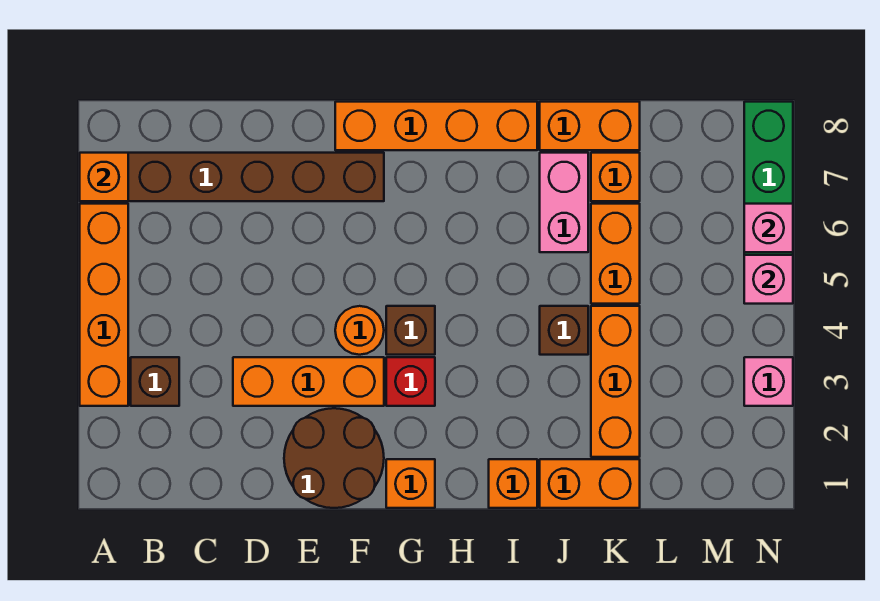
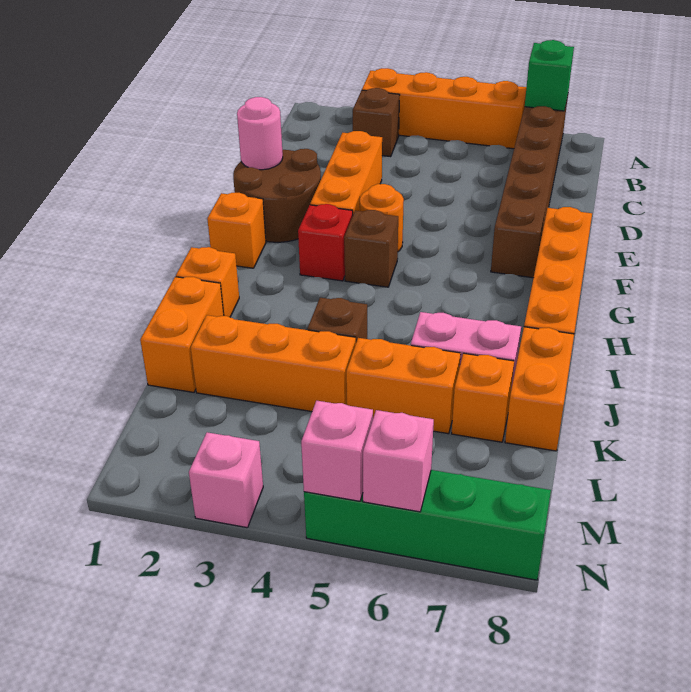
orange brick A7 level 2 -> green brick A7 level 2
none -> pink round brick E1 level 2

